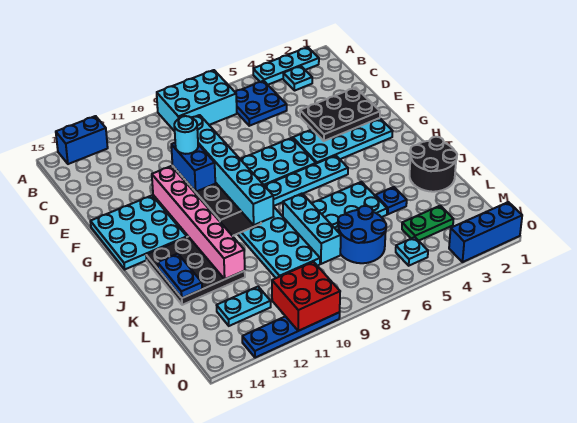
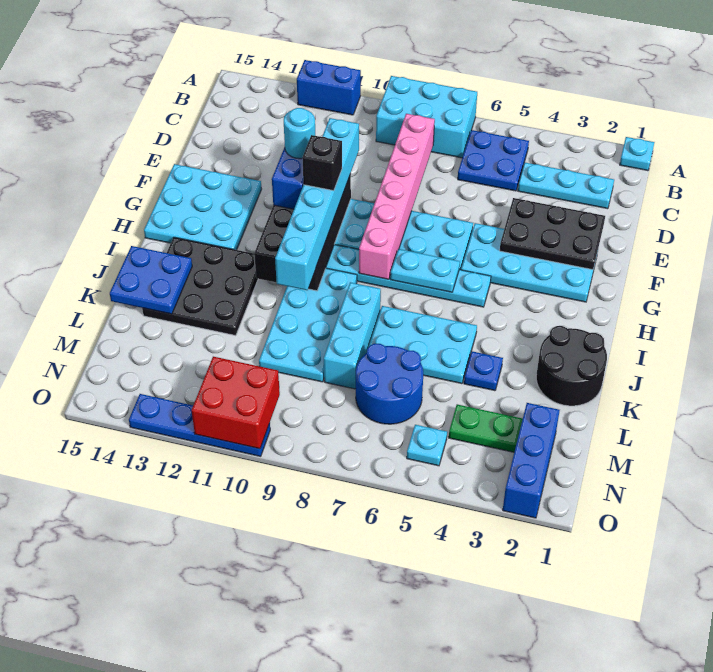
cyan plate A2:A4 level 1 -> cyan plate C2:C4 level 1
blue brick A13:A14 level 1 -> blue brick A11:A12 level 1
cyan plate B3 level 1 -> cyan plate A1 level 1
pink brick F12:K12 level 2 -> pink brick C8:H8 level 2
none -> black brick G10 level 4
blue plate J14:K14 level 2 -> blue plate J14:K15 level 2
cyan plate M12:M13 level 1 -> cyan plate H6:H7 level 2
blue brick O1:O3 level 1 -> blue brick M2:O2 level 1

